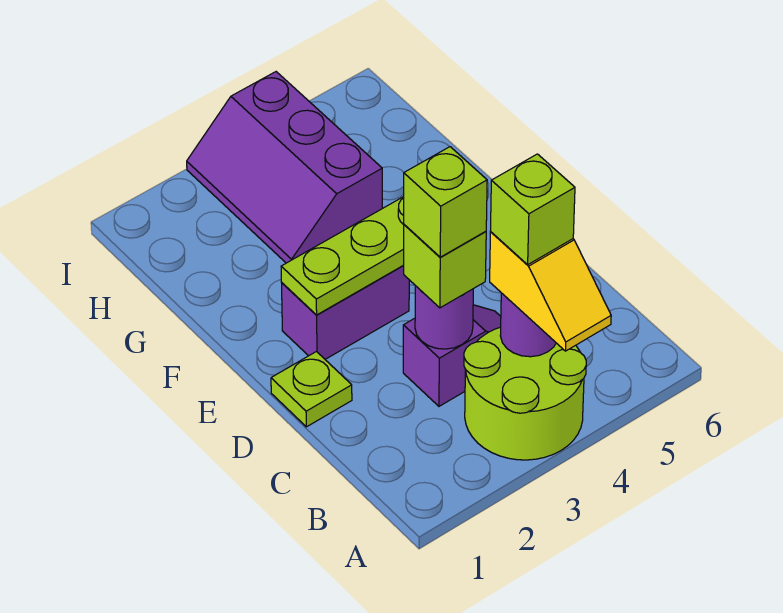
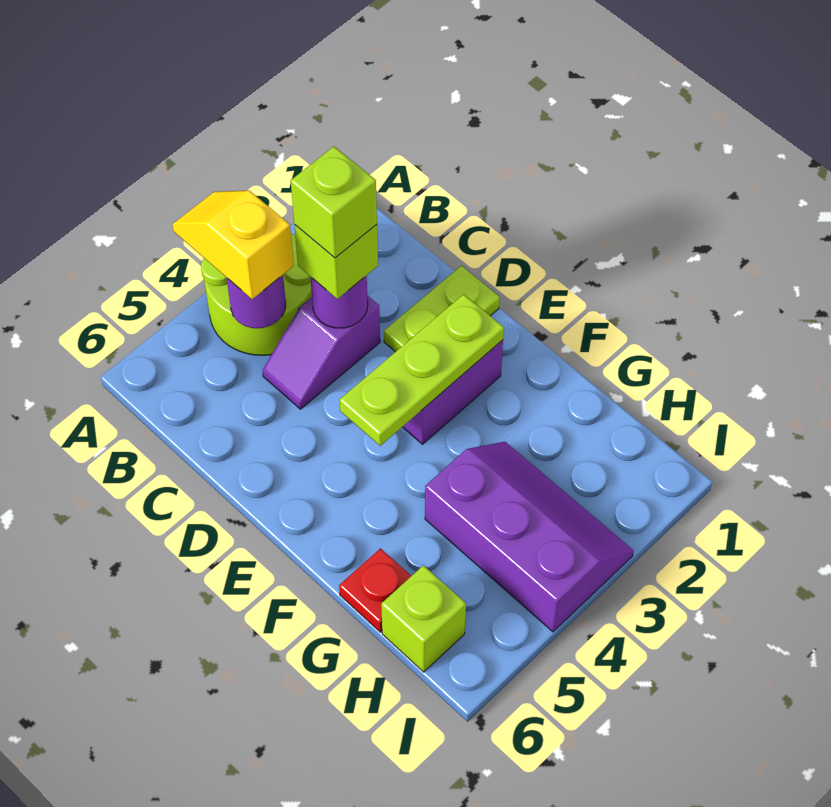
lime brick B4 level 4 -> lime brick H6 level 1
lime plate D1 level 1 -> lime plate D1:D2 level 1
none -> red plate G6 level 1

